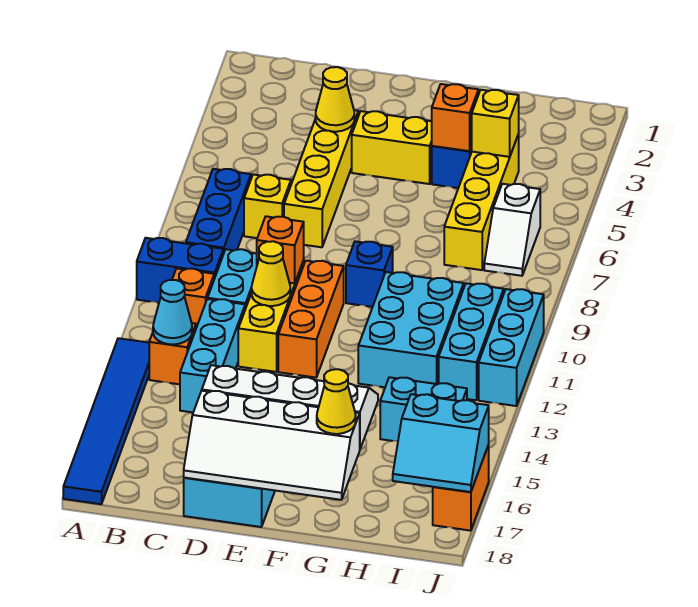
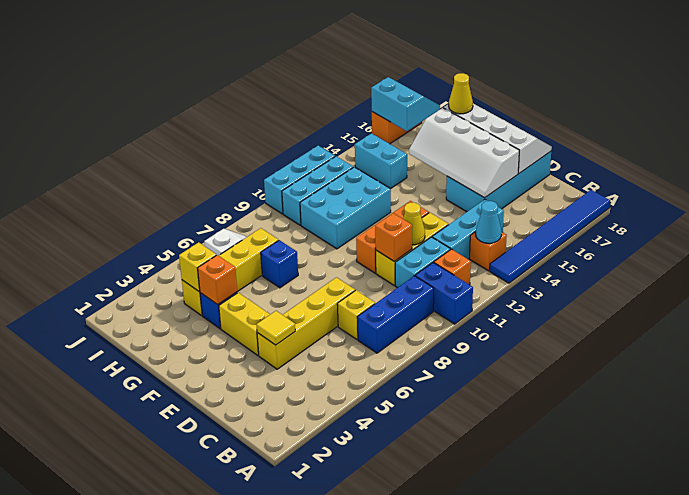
yellow cone D4 level 2 -> yellow tile D4 level 2
blue brick F9 level 1 -> blue brick G7 level 1

